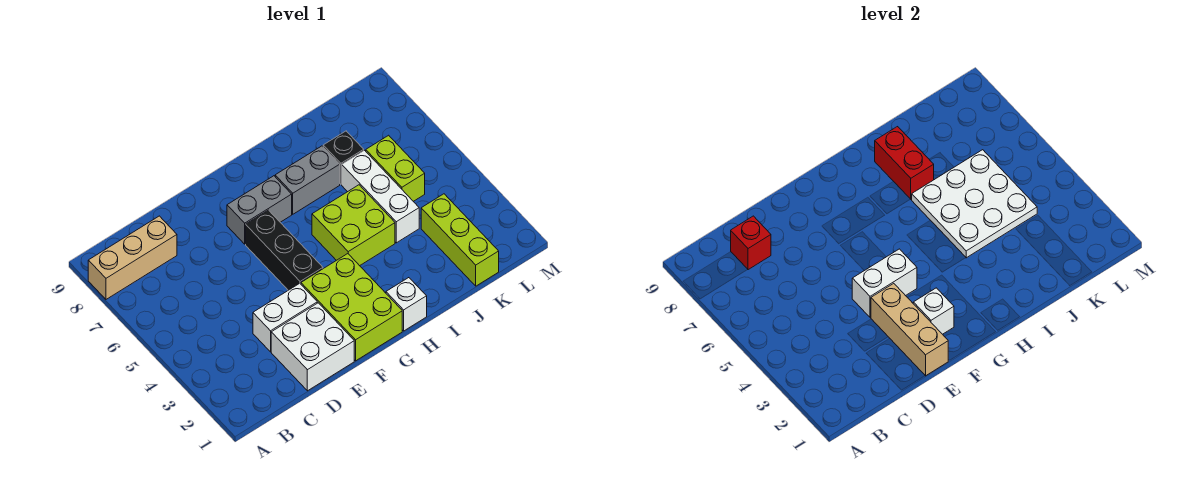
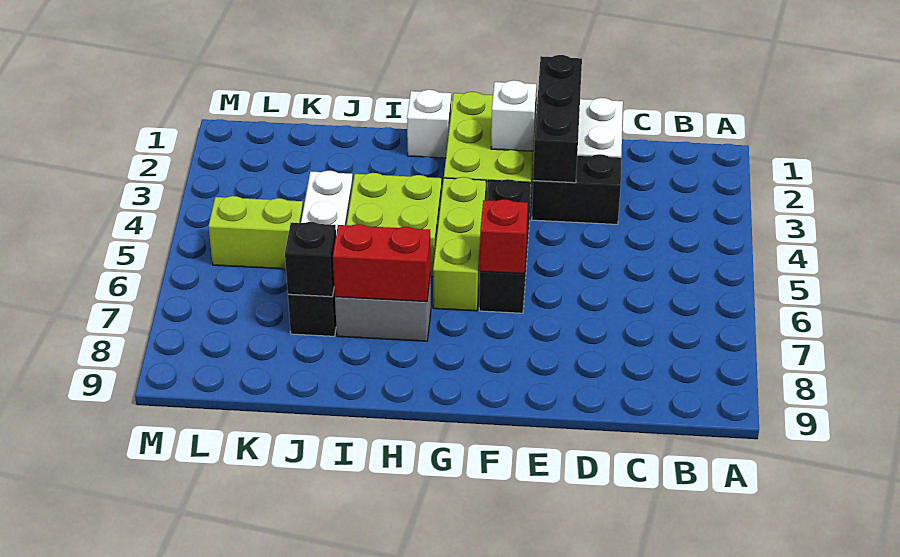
tan brick A8:C8 level 1 -> none
red brick C8 level 2 -> red brick F6 level 2
white brick D3:E3 level 1 -> black brick D3:E3 level 1
tan brick E1:E3 level 2 -> black brick E1:E3 level 2
white brick E4:F4 level 2 -> none
grey brick F7:G7 level 1 -> none
white plate I4:K6 level 2 -> none
red brick I7:I8 level 2 -> red brick H7:I7 level 2
none -> black brick J7 level 2
lime brick K1:K3 level 1 -> lime brick G4:G6 level 1
lime brick K5:K6 level 1 -> lime brick K5:L5 level 1

